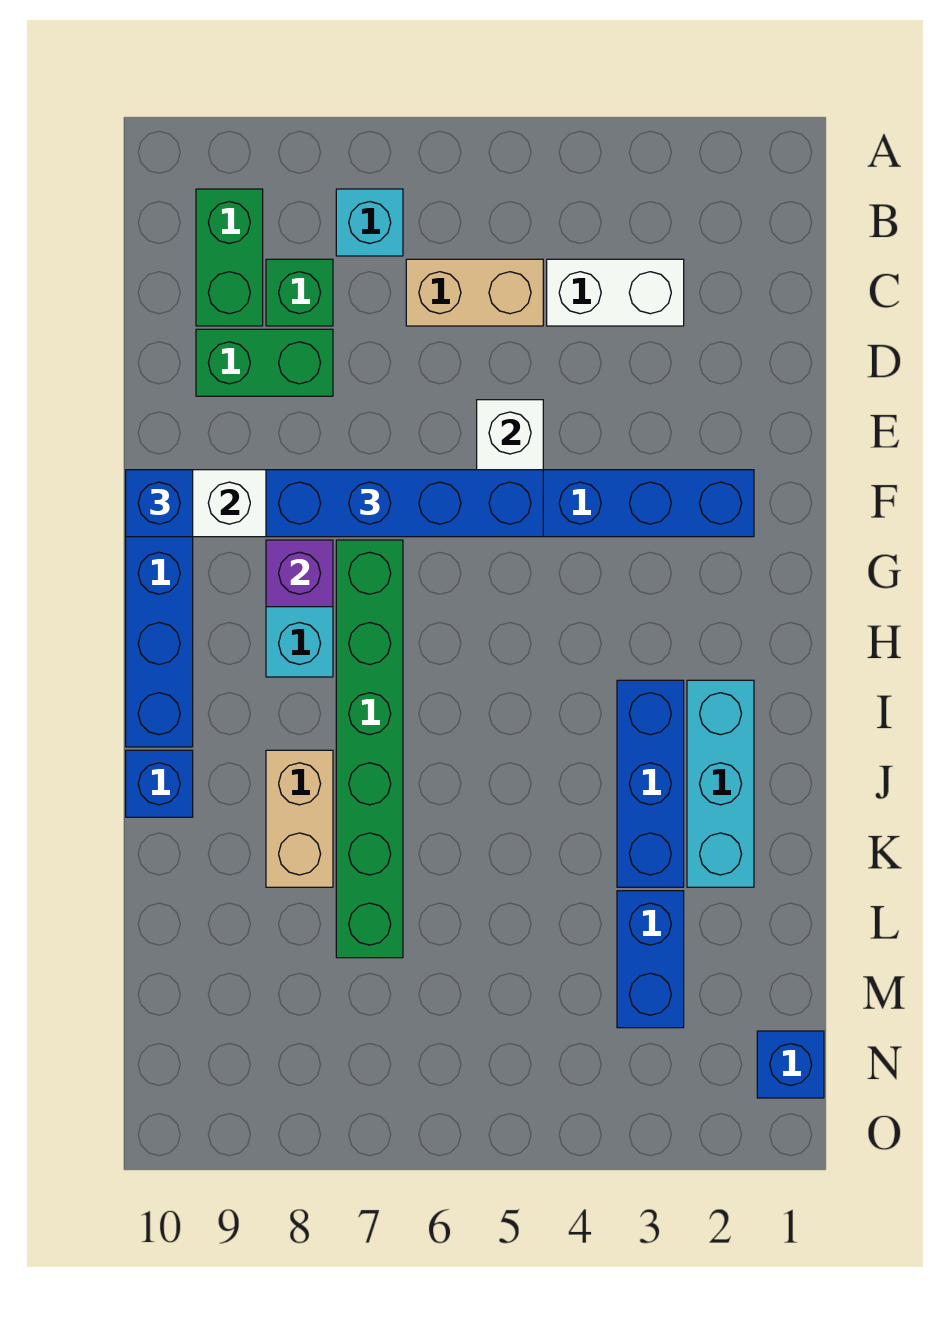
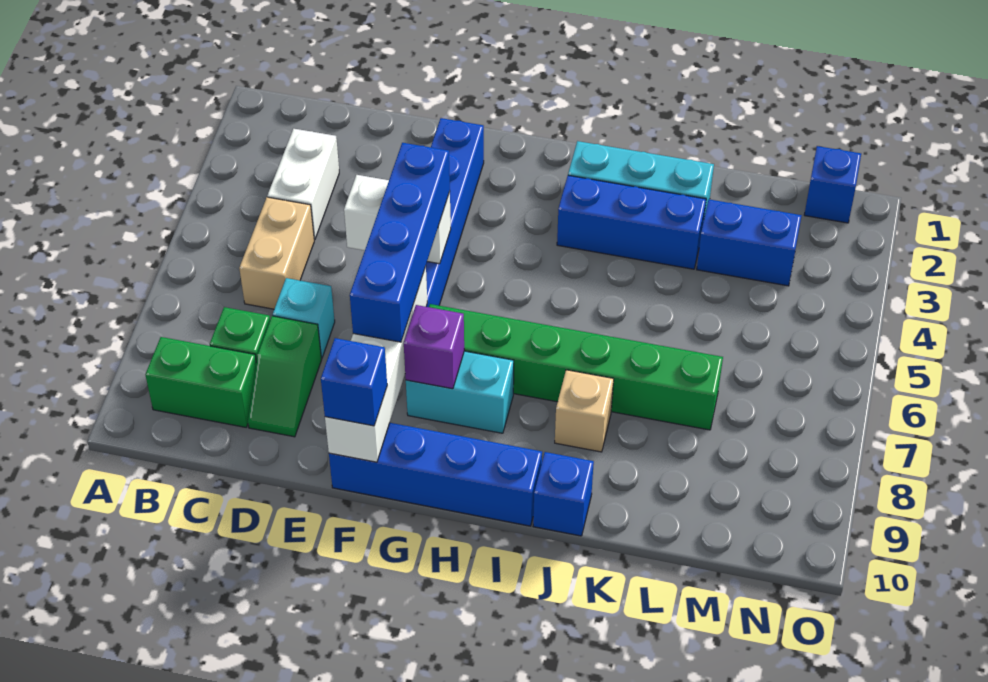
cyan brick B7 level 1 -> cyan brick D7 level 1
green brick D8:D9 level 1 -> green slope D8:D9 level 1 top 8
tan brick J8:K8 level 1 -> tan brick J8 level 1

